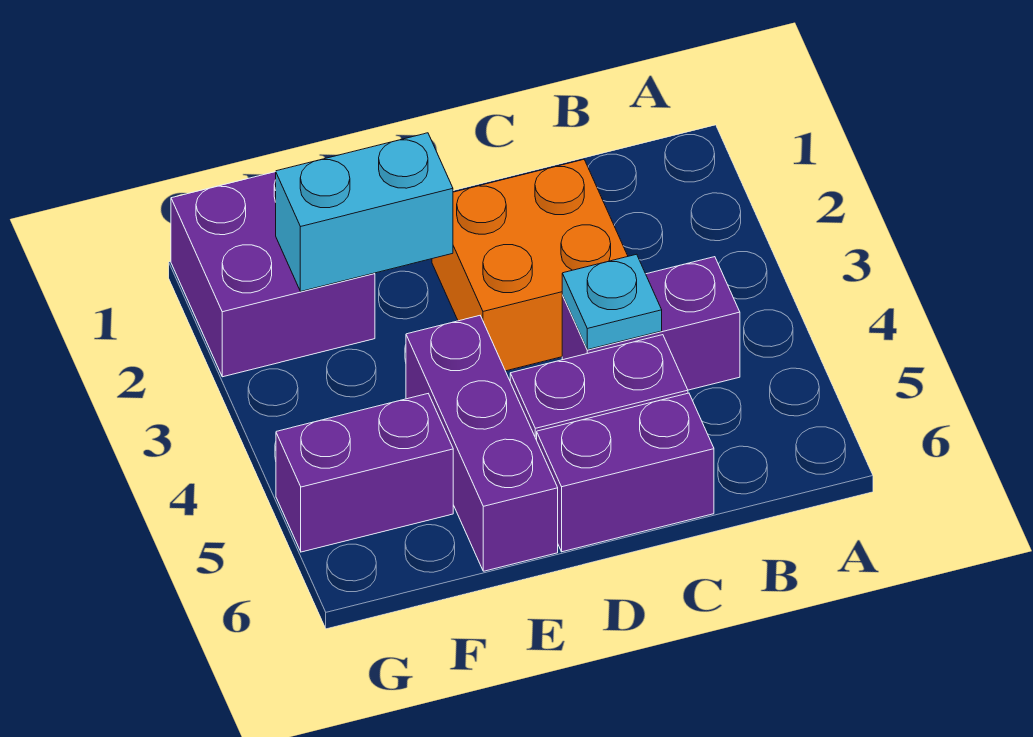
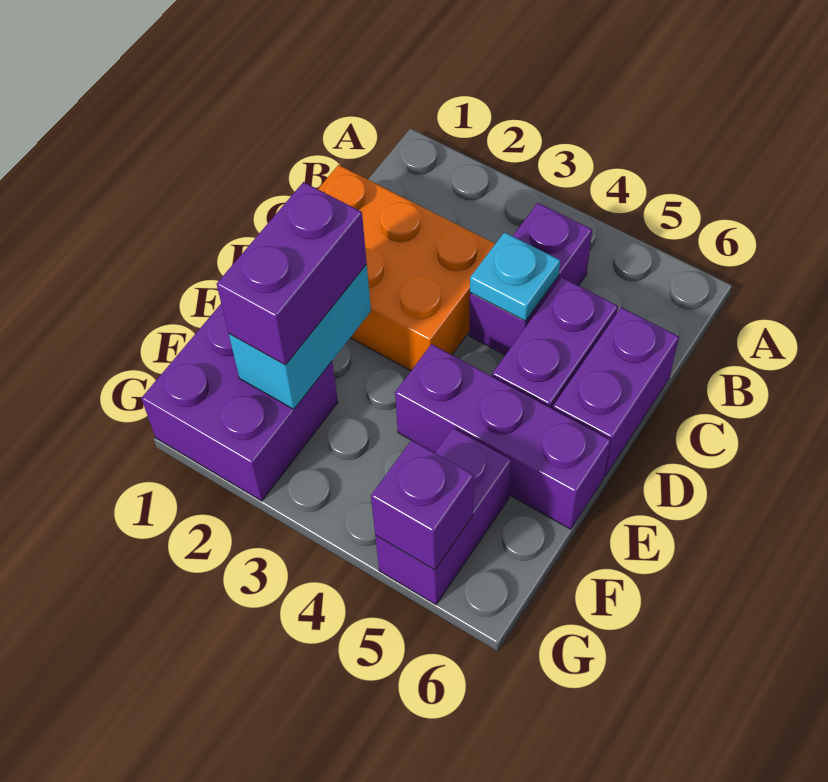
orange brick C2:D3 level 1 -> orange brick C1:D3 level 1
none -> purple brick E2:F2 level 3
none -> purple brick G5 level 2

